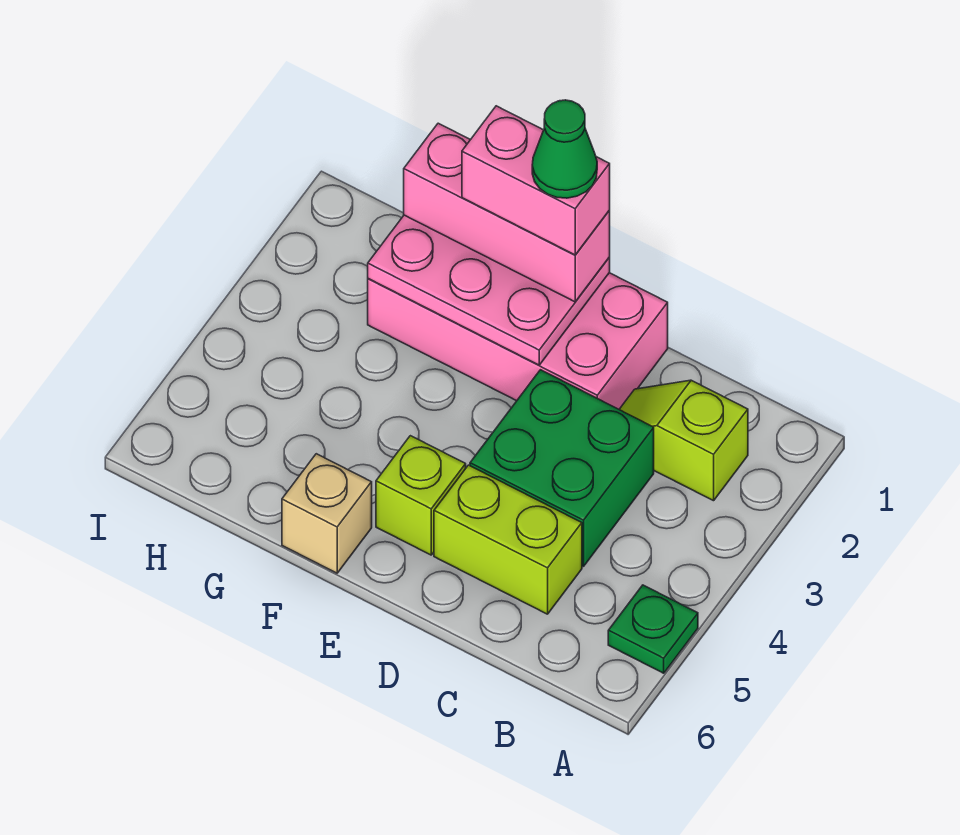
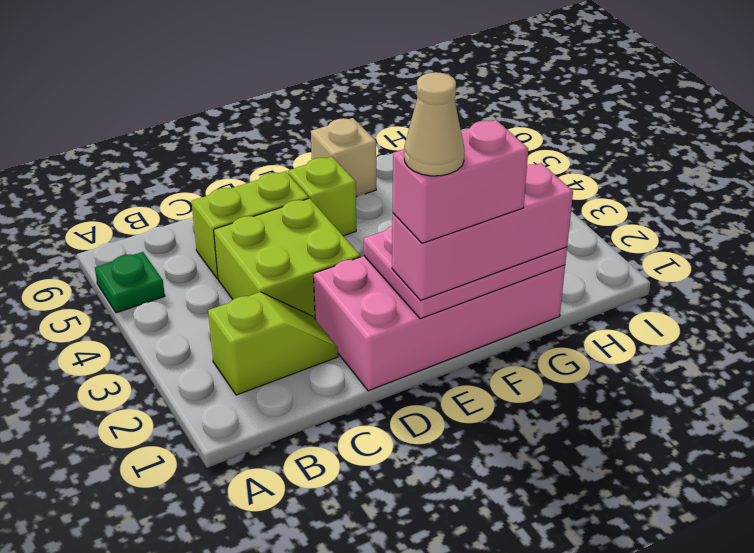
green brick C3:D4 level 1 -> lime brick C3:D4 level 1
green cone E1 level 5 -> tan cone E1 level 5

